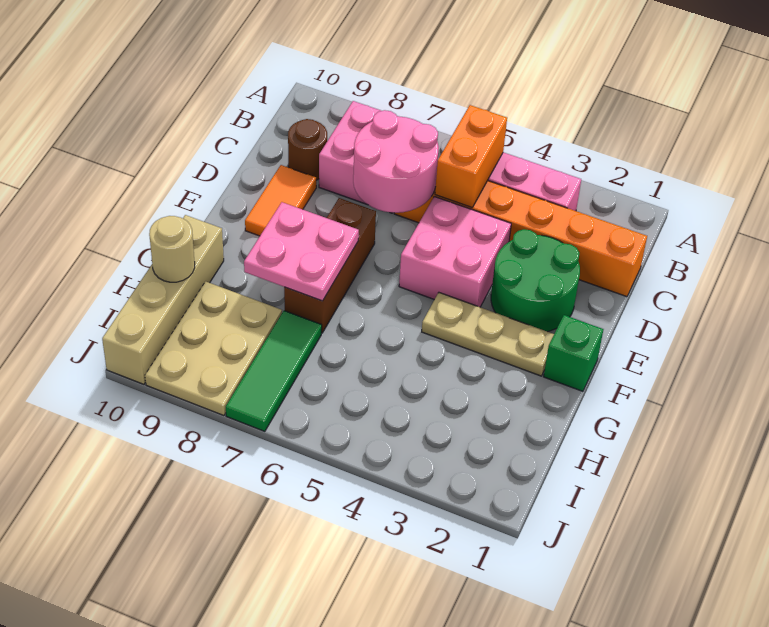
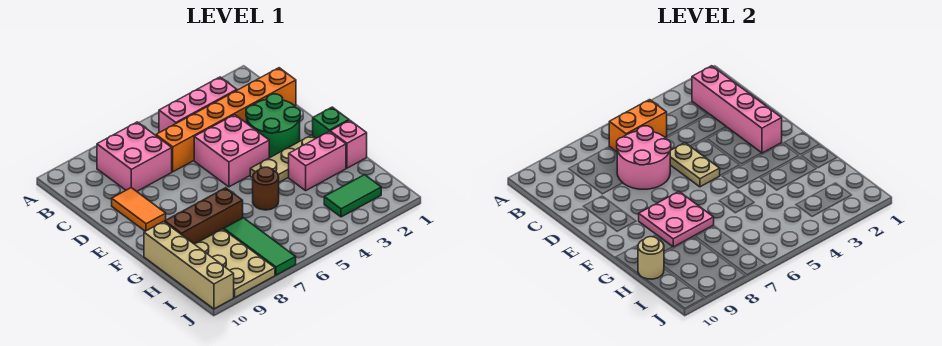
none -> pink brick B2:E2 level 2
orange brick B5:C5 level 2 -> orange brick B5:B6 level 2
brown round brick C9 level 1 -> brown round brick G5 level 1
none -> tan plate D5:E5 level 2
brown brick E7:G7 level 1 -> brown brick G7:G9 level 1
none -> pink brick G1 level 1
none -> pink brick G2:G3 level 1
none -> green tile I2:I3 level 1

